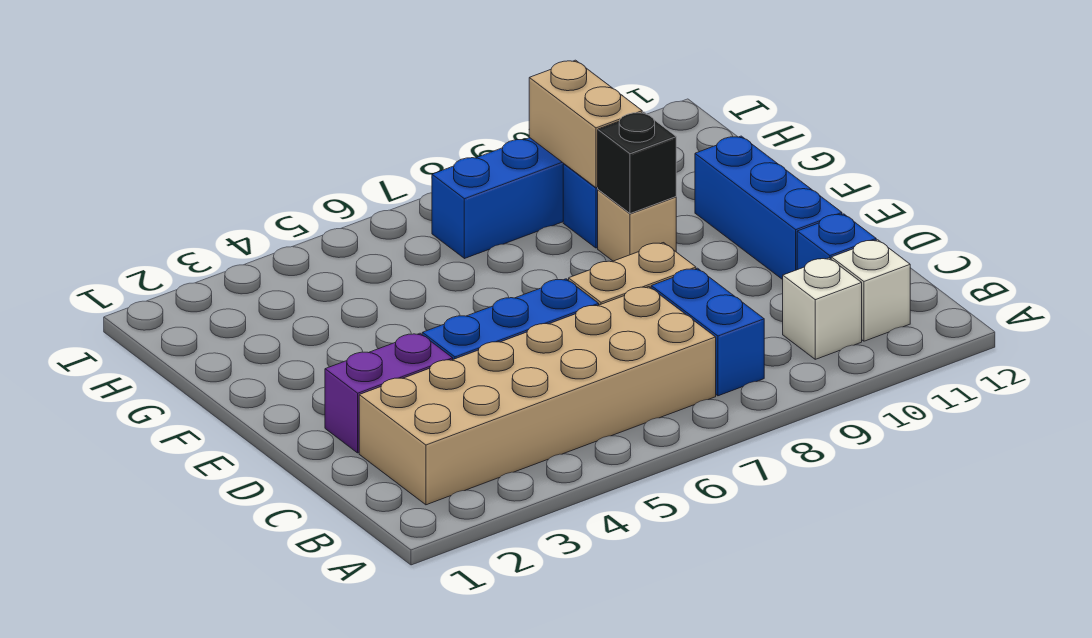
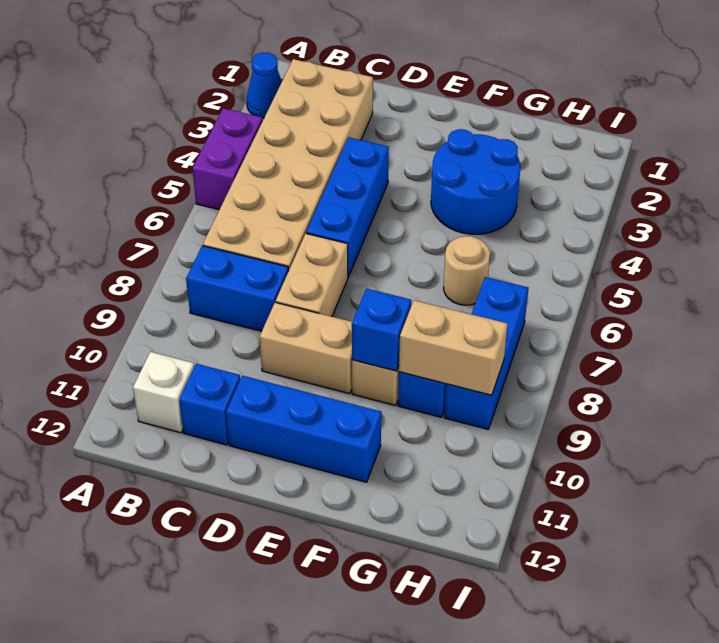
none -> blue cone A2 level 1
white brick B10 level 1 -> none
purple brick D2:D3 level 1 -> purple brick A4:A5 level 1
none -> tan brick D9:E9 level 1
none -> blue round brick F3:G4 level 1
black brick F9 level 2 -> blue brick F9 level 2
none -> tan round brick G6 level 1

